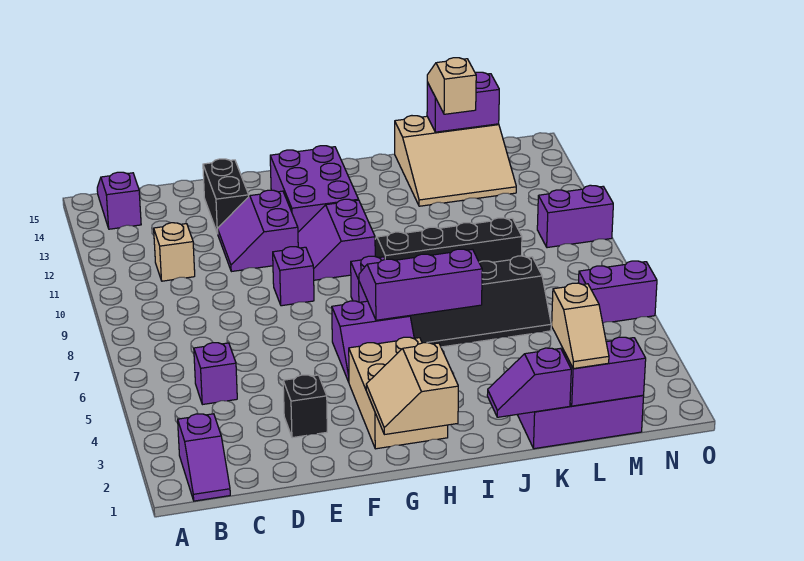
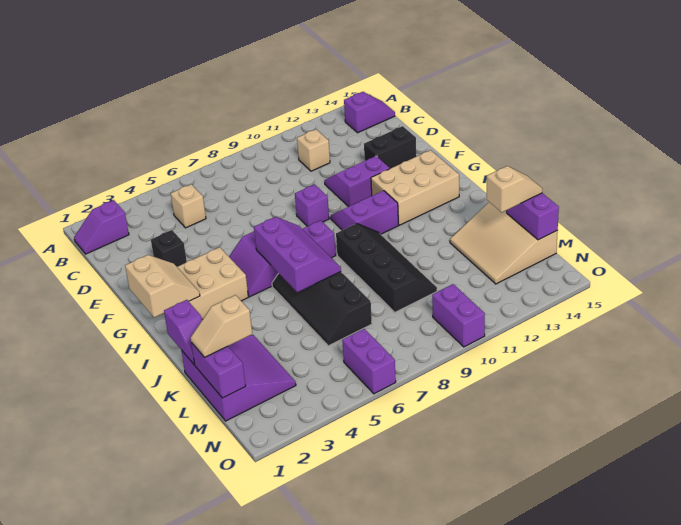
purple brick C5 level 1 -> tan brick C5 level 1
tan slope G1:H2 level 2 top H -> tan slope G1:H2 level 2 top 1
purple brick G12:H14 level 1 -> tan brick G12:H14 level 1
purple slope J1:K1 level 2 top K -> purple slope J1:K1 level 2 top J

